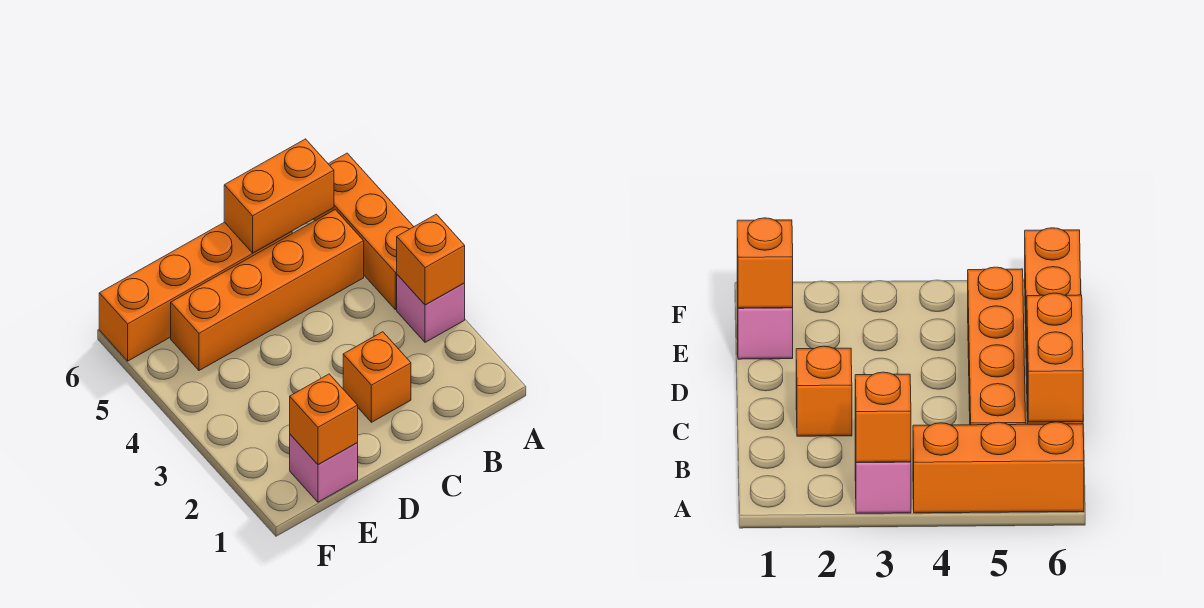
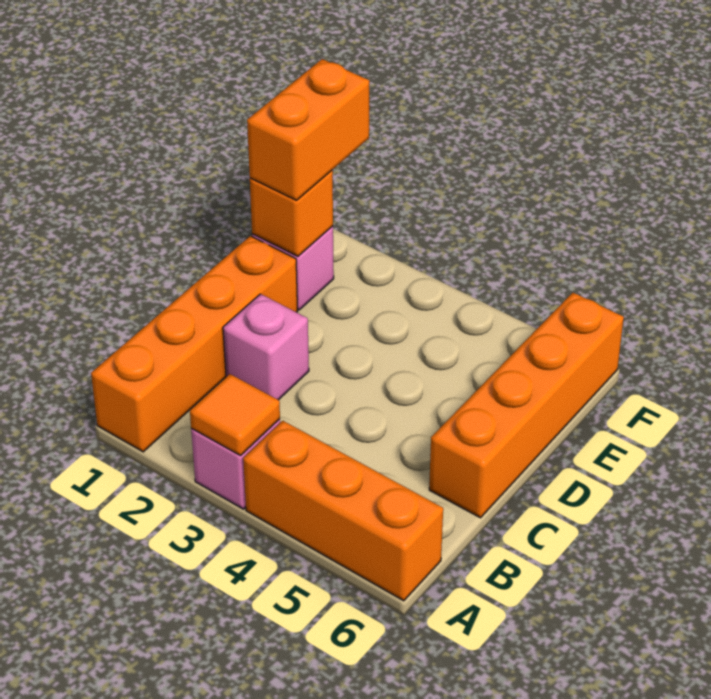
orange brick A3 level 2 -> orange tile A3 level 2
orange brick B5:E5 level 1 -> orange brick A1:D1 level 1
orange brick B6:C6 level 2 -> orange brick E1:F1 level 3
orange brick C2 level 1 -> pink brick C2 level 1

